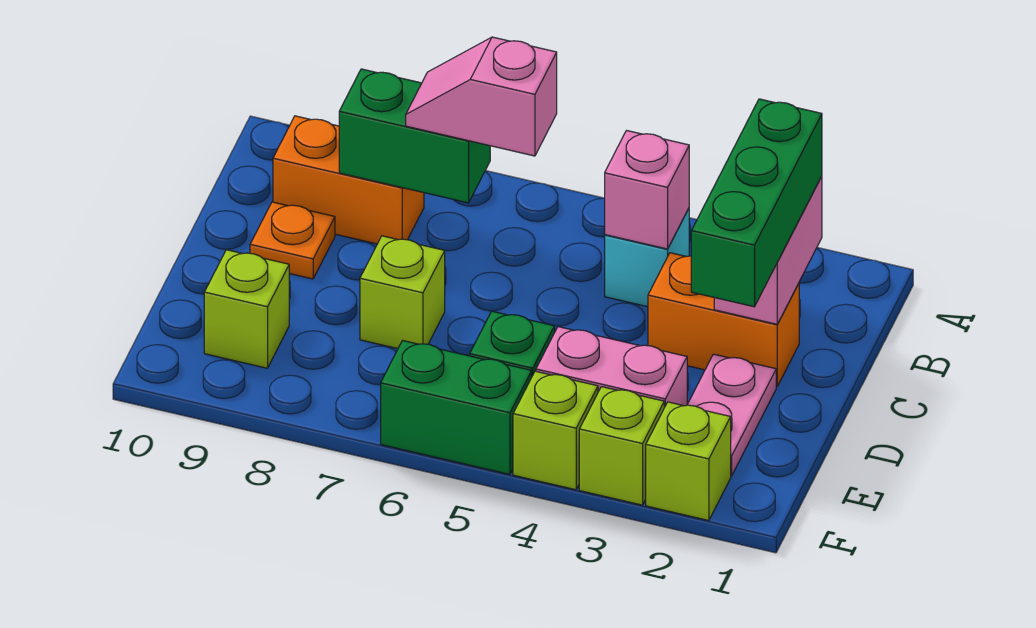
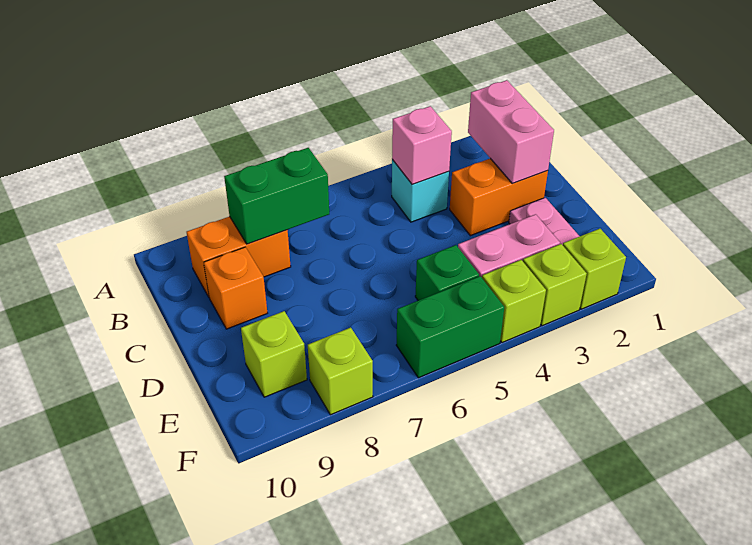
green brick B2:D2 level 3 -> none
pink slope B6:B7 level 3 top 6 -> none
orange plate C9 level 1 -> orange brick C9 level 1
lime brick D7 level 1 -> lime brick F8 level 1

